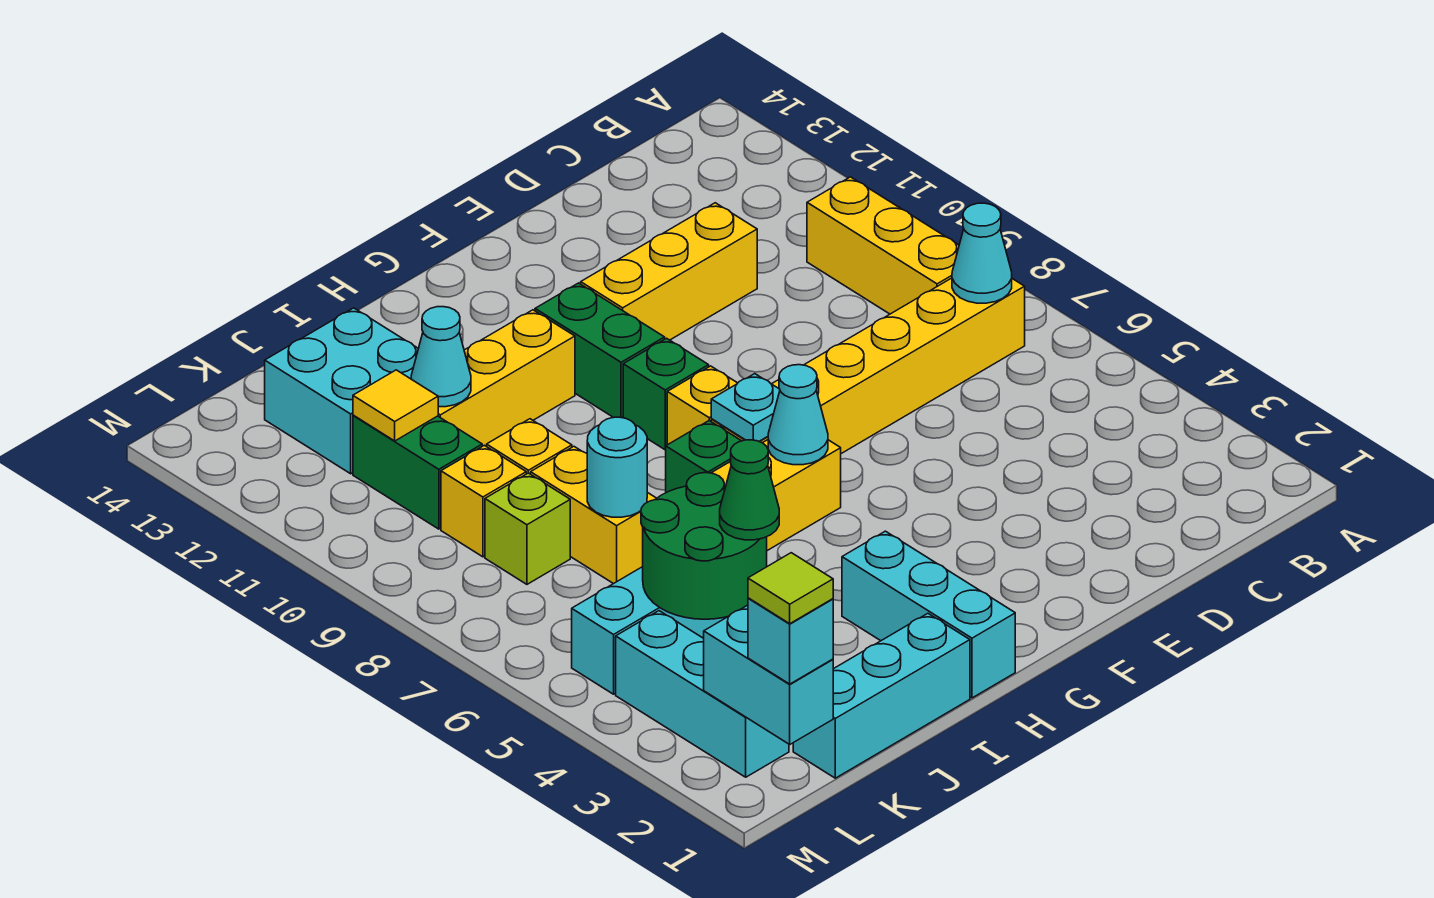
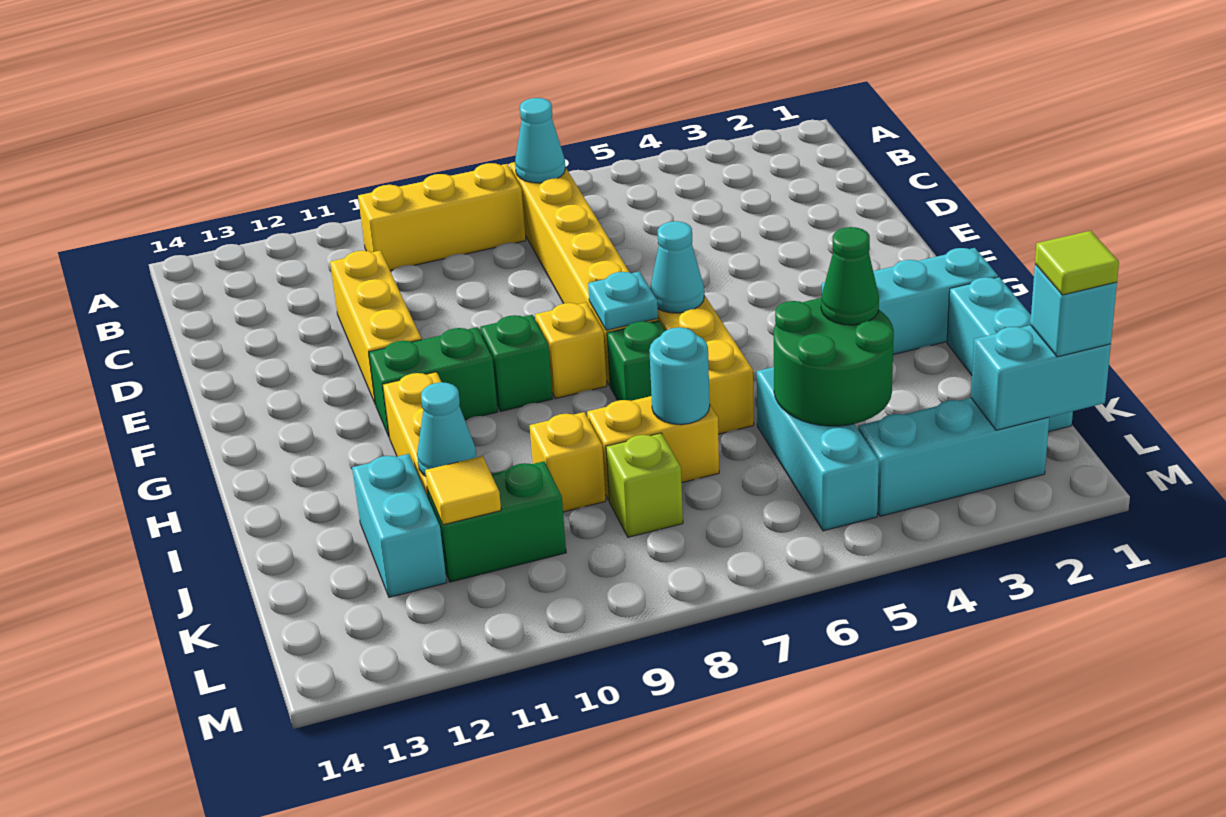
cyan brick J12:K13 level 1 -> cyan brick J12:K12 level 1
yellow brick K9 level 1 -> none

